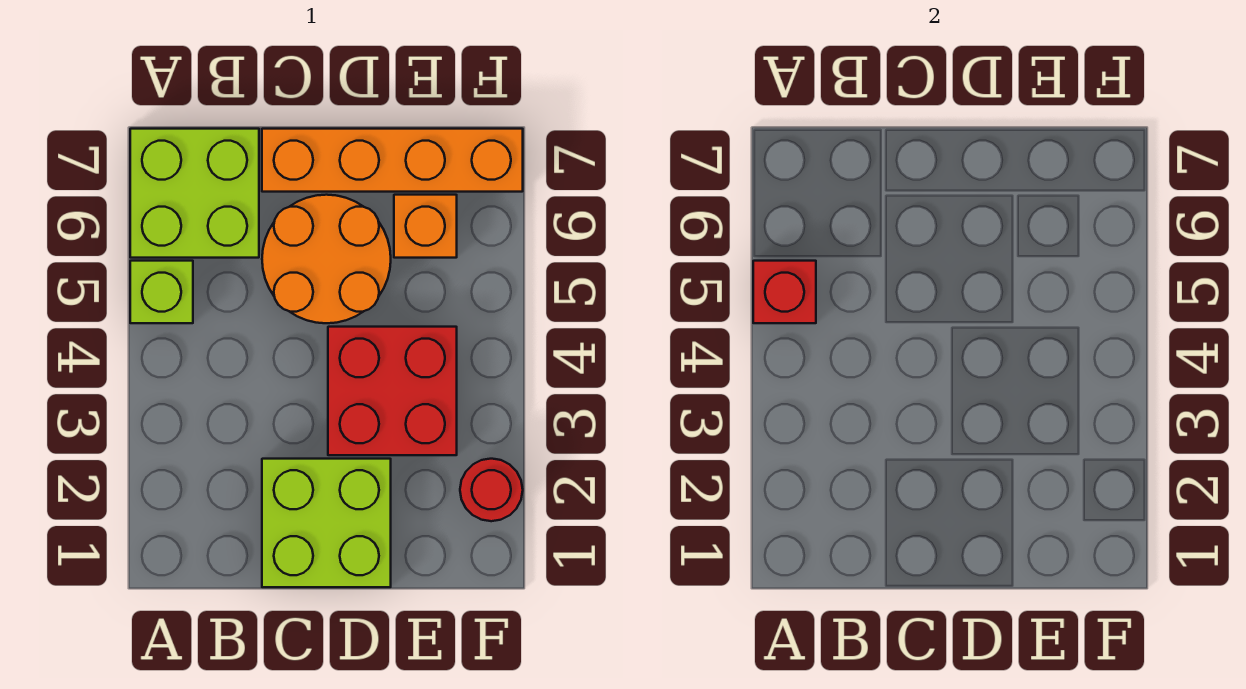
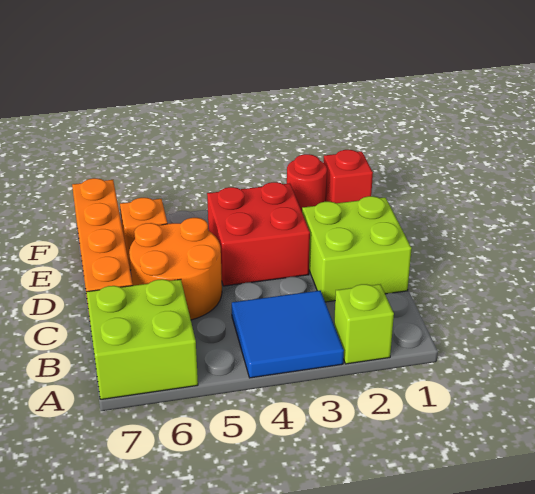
none -> blue tile A3:B4 level 1
lime brick A5 level 1 -> lime brick A2 level 1
red brick A5 level 2 -> red brick F1 level 1

